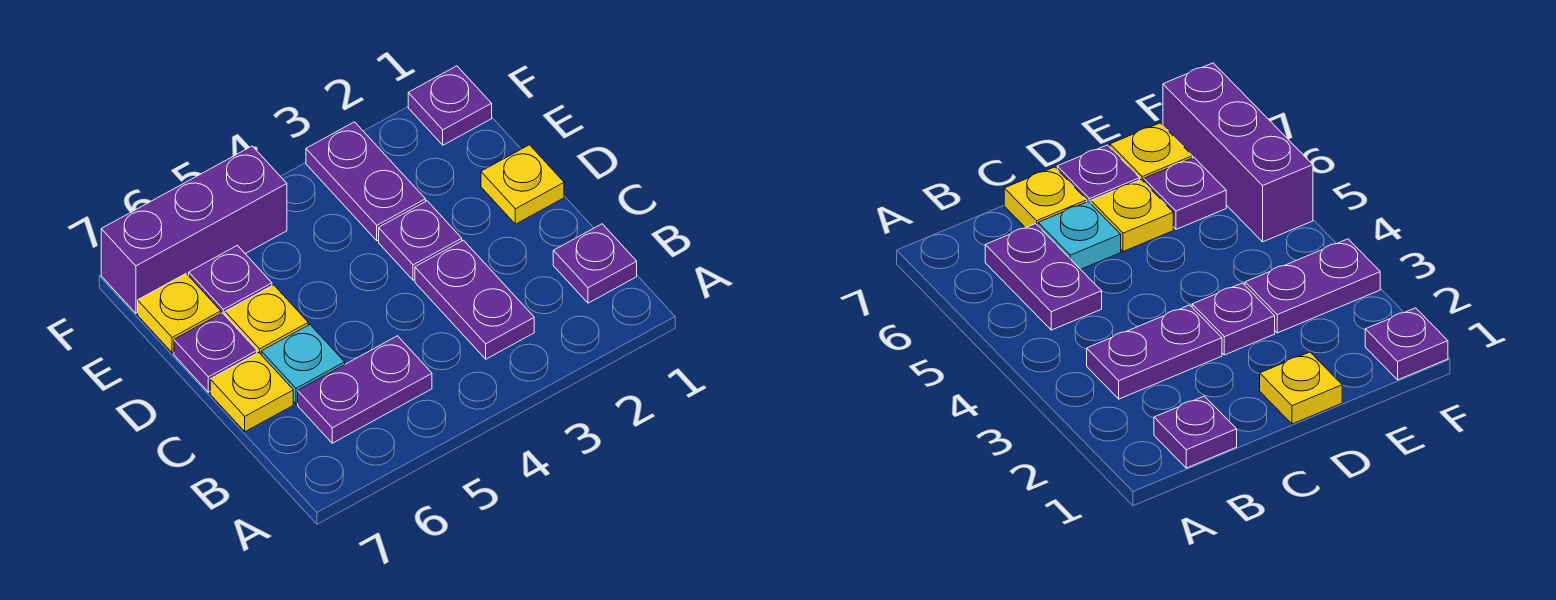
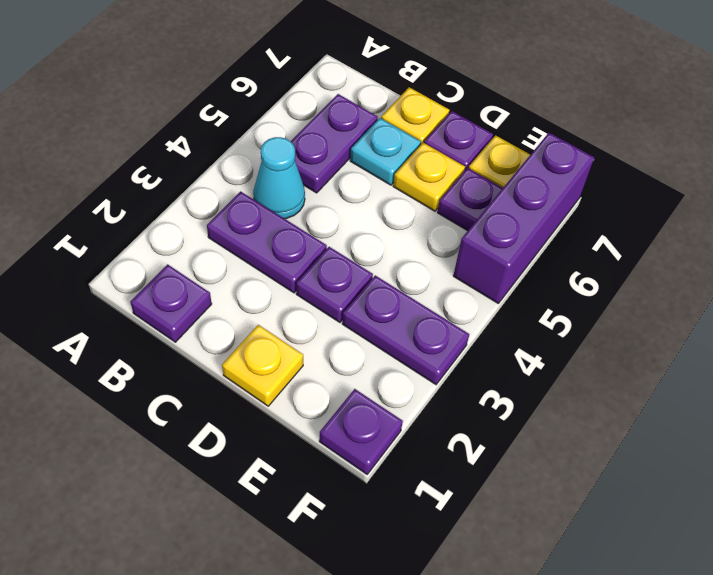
none -> cyan cone B4 level 1

